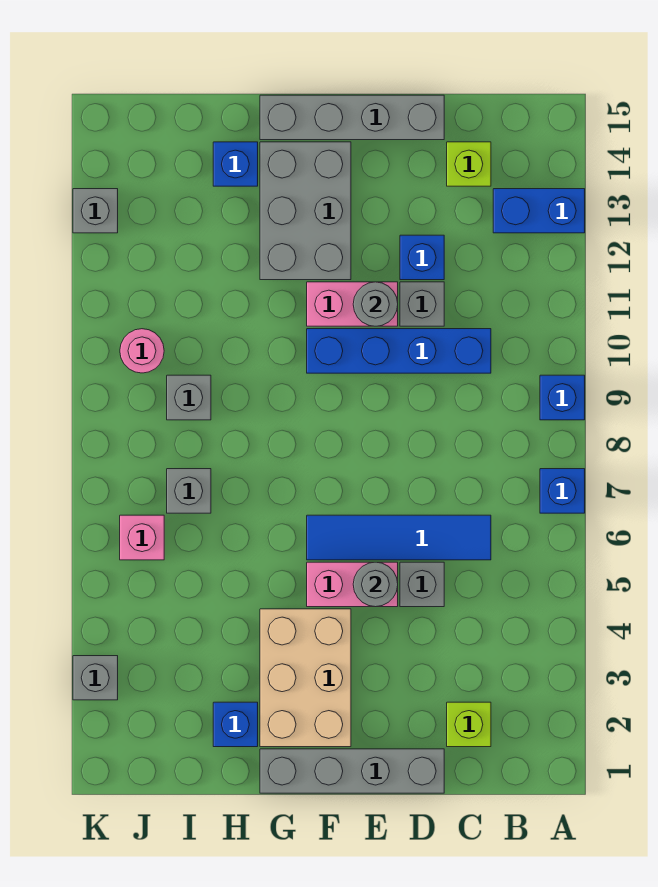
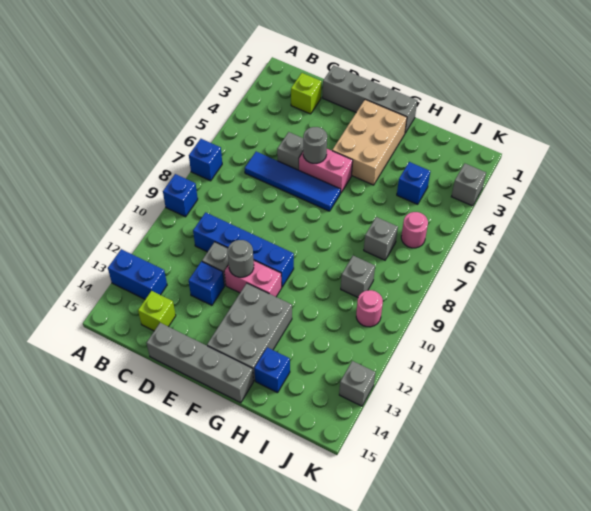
blue brick H2 level 1 -> blue brick I4 level 1
pink brick J6 level 1 -> pink round brick J6 level 1

